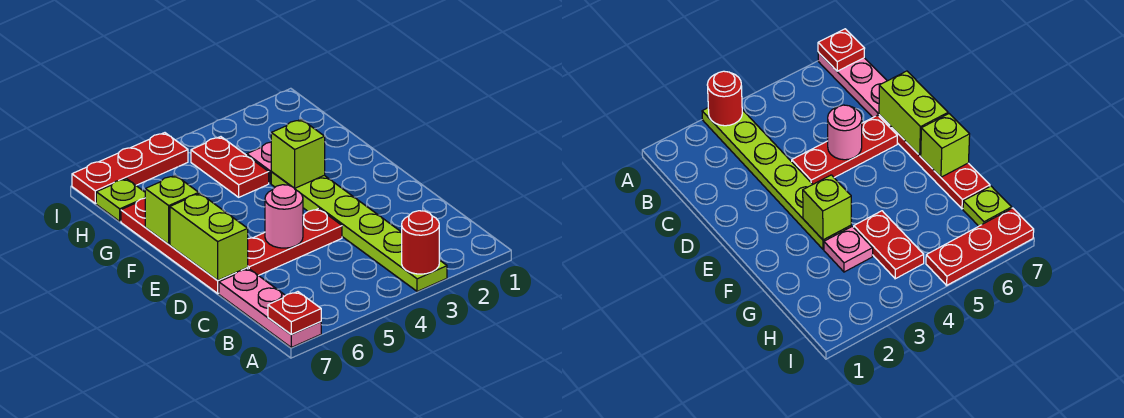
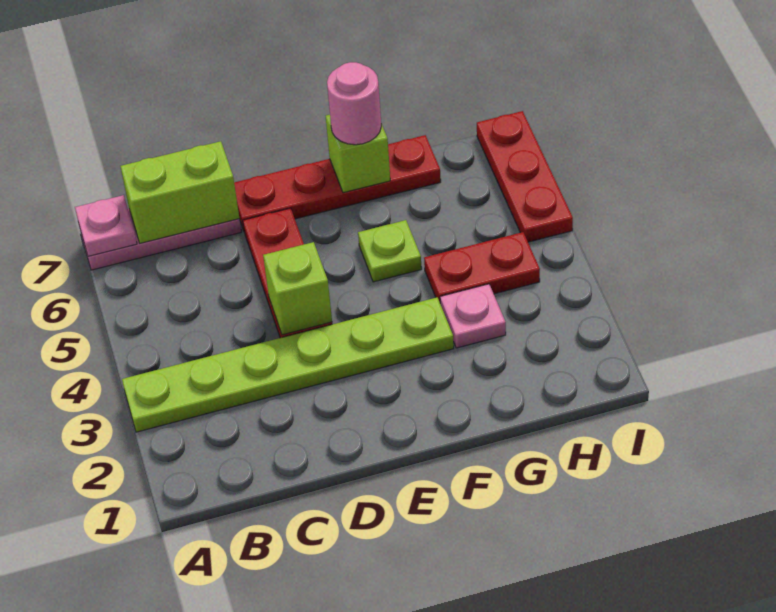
red round brick A3 level 2 -> none
red plate A7 level 2 -> pink plate A7 level 2
pink round brick D5 level 2 -> pink round brick F7 level 3
lime brick D7:E7 level 2 -> lime brick B7:C7 level 2
lime brick F3 level 2 -> lime brick D4 level 2
lime plate H7 level 1 -> lime plate F5 level 1

